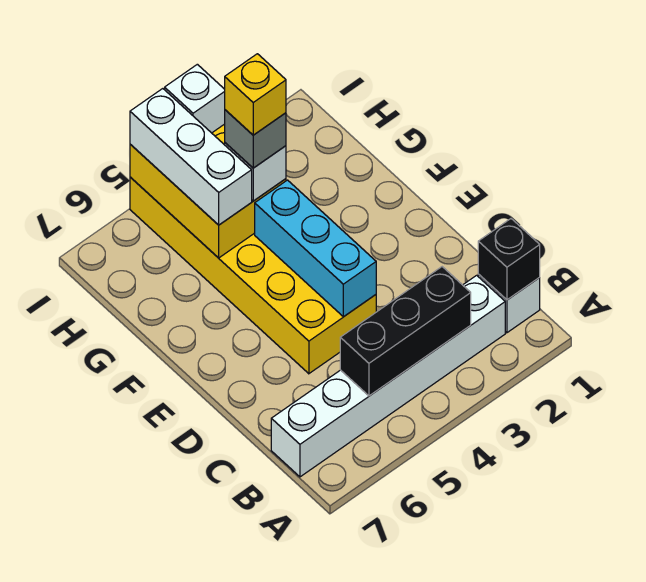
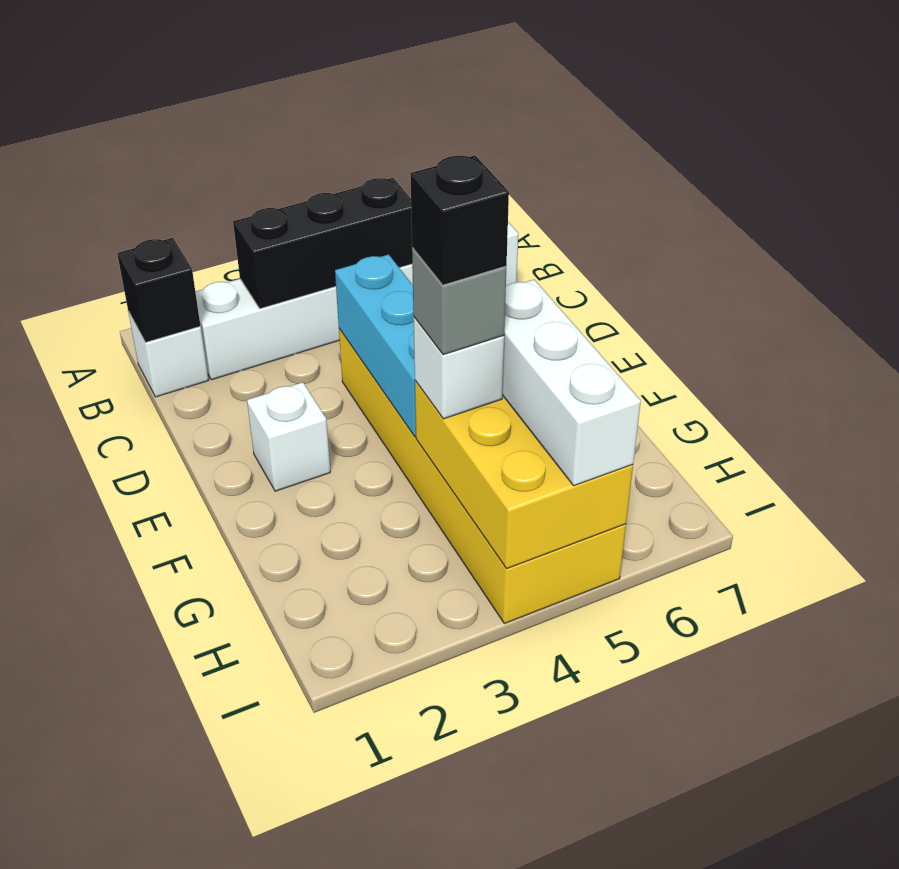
yellow brick G4 level 5 -> black brick G4 level 5
white brick I4 level 3 -> white brick E2 level 1

